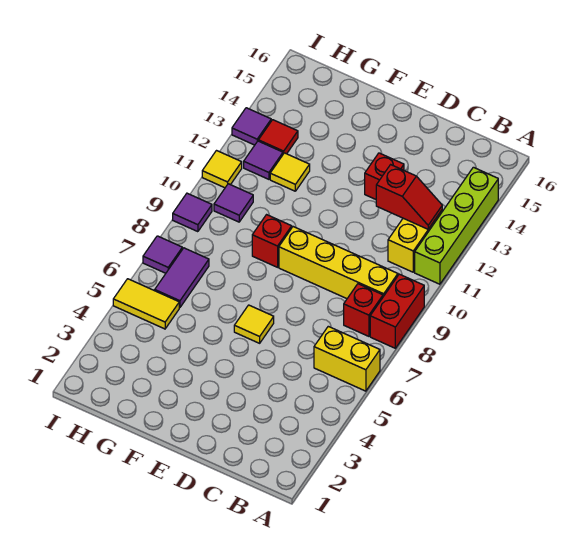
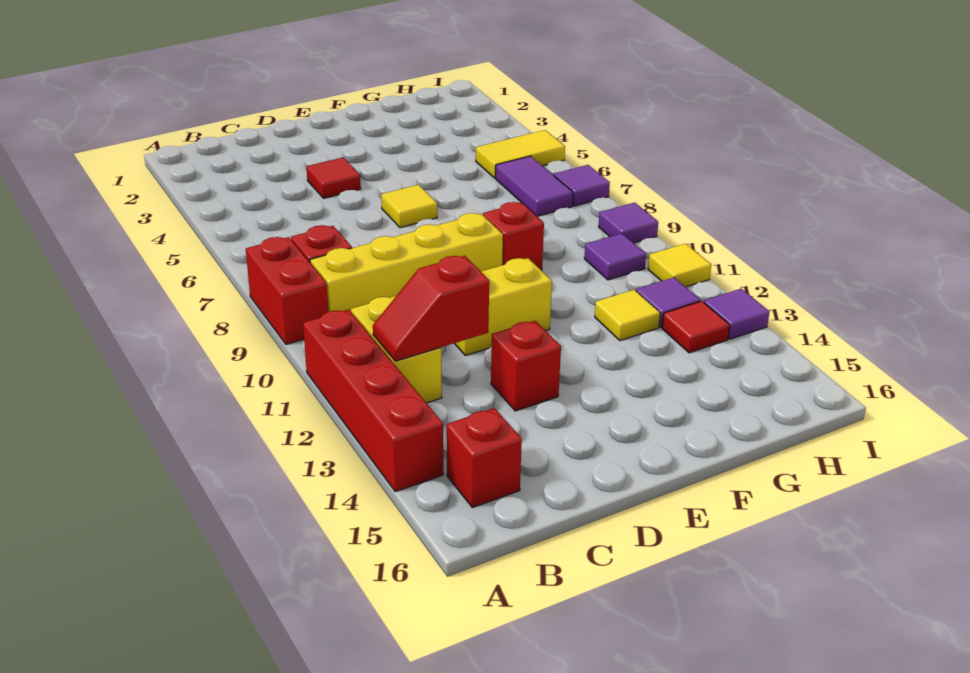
yellow brick A6:B6 level 1 -> yellow brick D11:E11 level 1
lime brick A11:A14 level 1 -> red brick A11:A14 level 1
none -> red brick B15 level 1
none -> red tile D4 level 1

